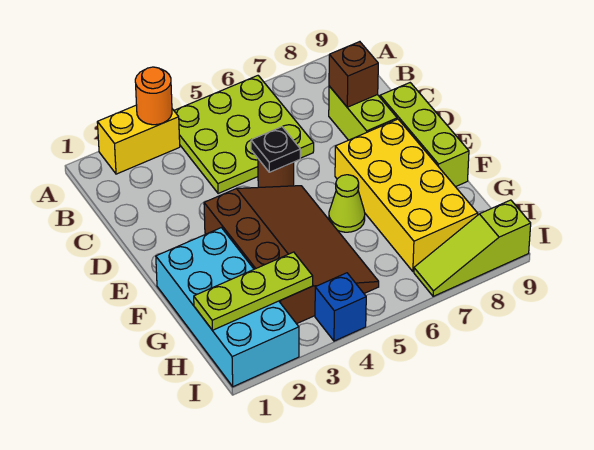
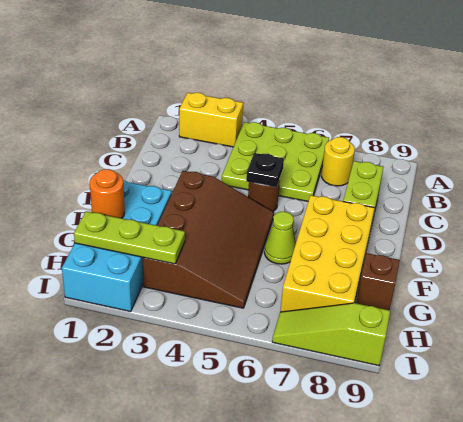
orange round brick A3 level 2 -> orange round brick G1 level 2
none -> yellow round brick B7 level 1
brown brick C8 level 2 -> brown brick G9 level 1
lime brick D9:F9 level 1 -> none
blue brick I4 level 1 -> none

